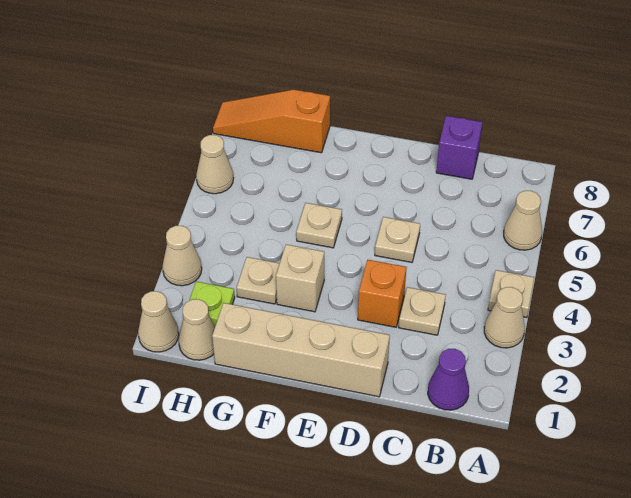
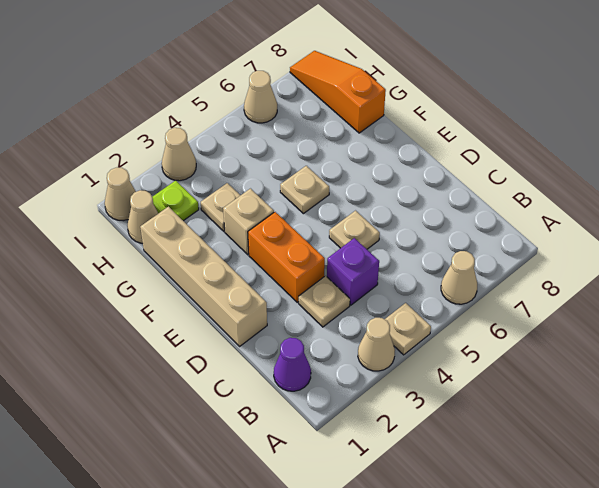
purple brick C8 level 1 -> purple brick C4 level 1
orange brick D3 level 1 -> orange brick D3:E3 level 1

